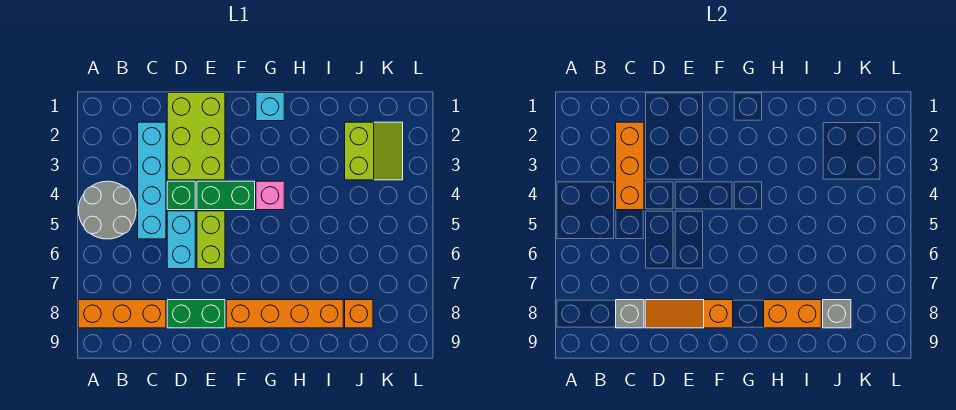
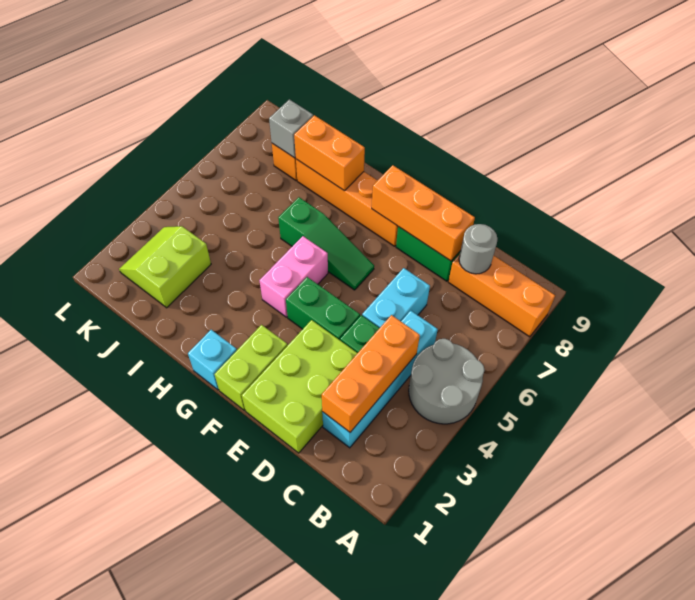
grey brick C8 level 2 -> grey round brick C8 level 2
orange slope D8:F8 level 2 top F -> orange brick D8:F8 level 2
lime brick E5:E6 level 1 -> lime brick F1:F2 level 1
none -> green slope F6:H6 level 1 top H
pink brick G4 level 1 -> pink brick G4:G5 level 1

